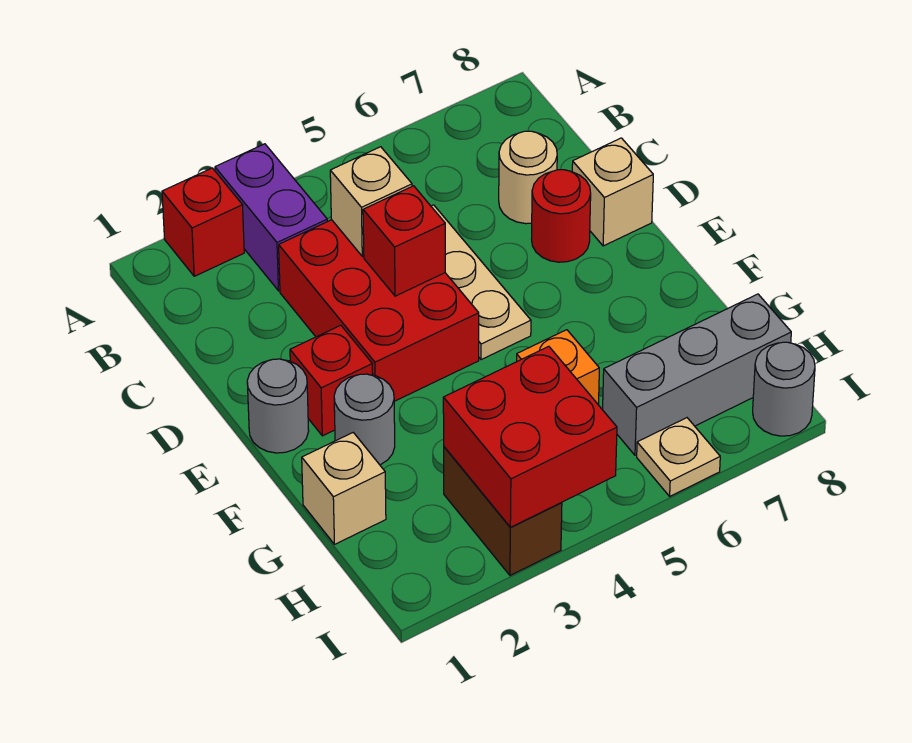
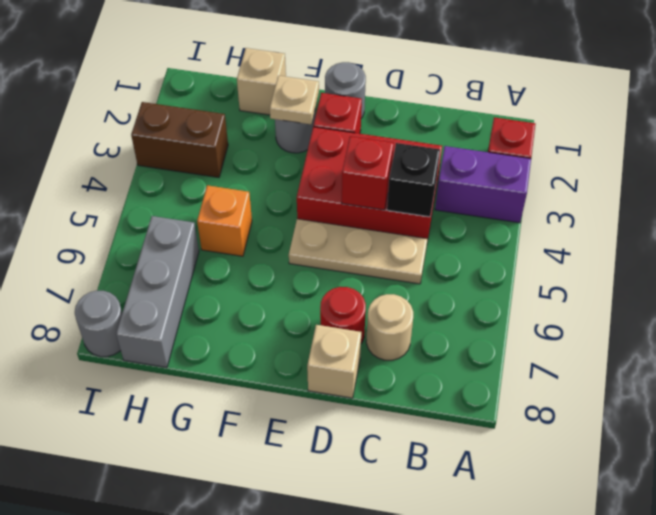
tan brick C4 level 2 -> black brick C4 level 2
red brick H3:I4 level 2 -> none
tan plate I6 level 1 -> tan plate F2 level 2

